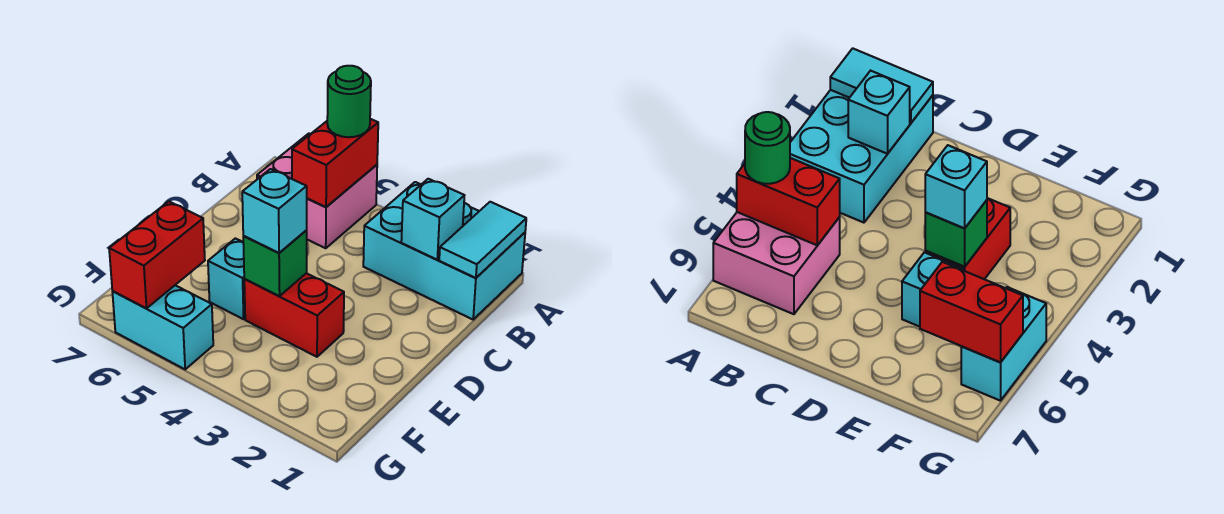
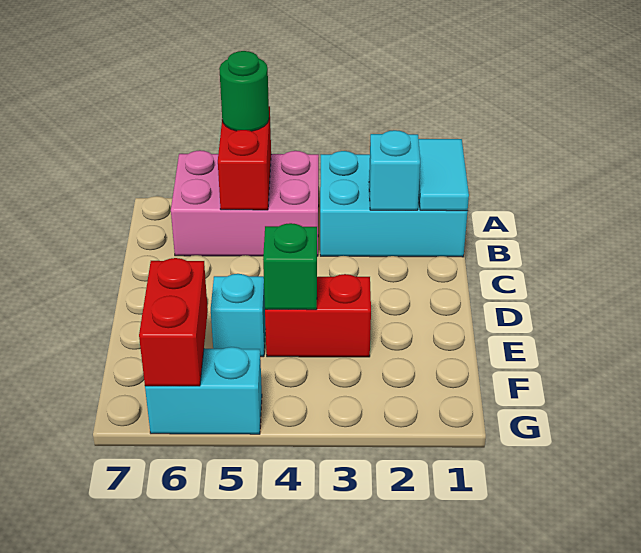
pink brick A5:B6 level 1 -> pink brick A4:B6 level 1
cyan brick E4 level 3 -> none

